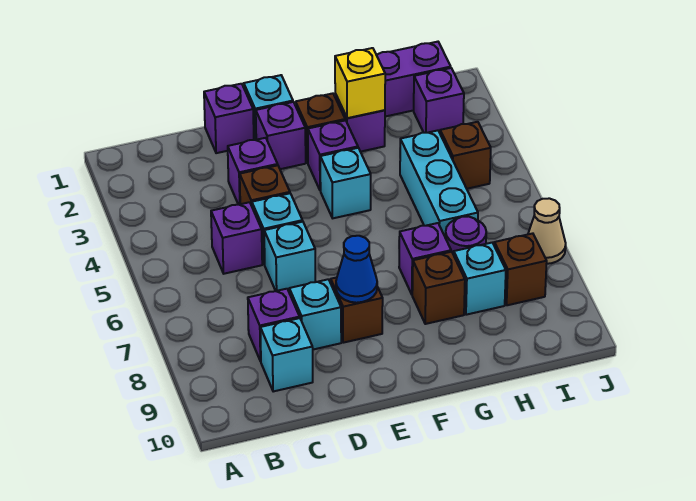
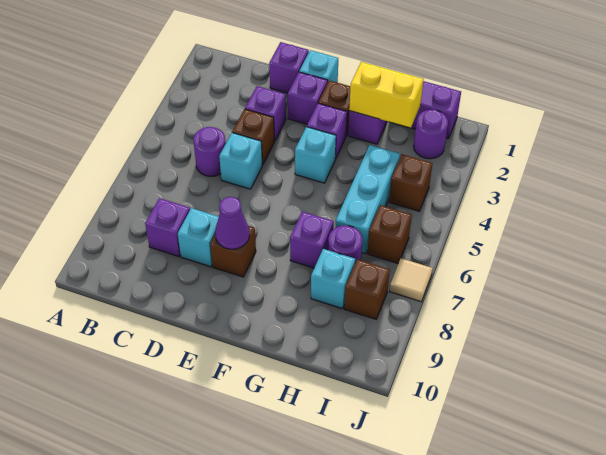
purple brick C5 level 1 -> purple round brick C5 level 1
cyan brick C9 level 1 -> none
cyan brick D6 level 1 -> none
blue cone E8 level 2 -> purple cone E8 level 2
yellow brick G2 level 2 -> yellow brick G2:H2 level 2
brown brick G8 level 1 -> brown brick I6 level 1
purple brick I2 level 1 -> purple round brick I2 level 1
tan cone J7 level 1 -> tan tile J7 level 1

